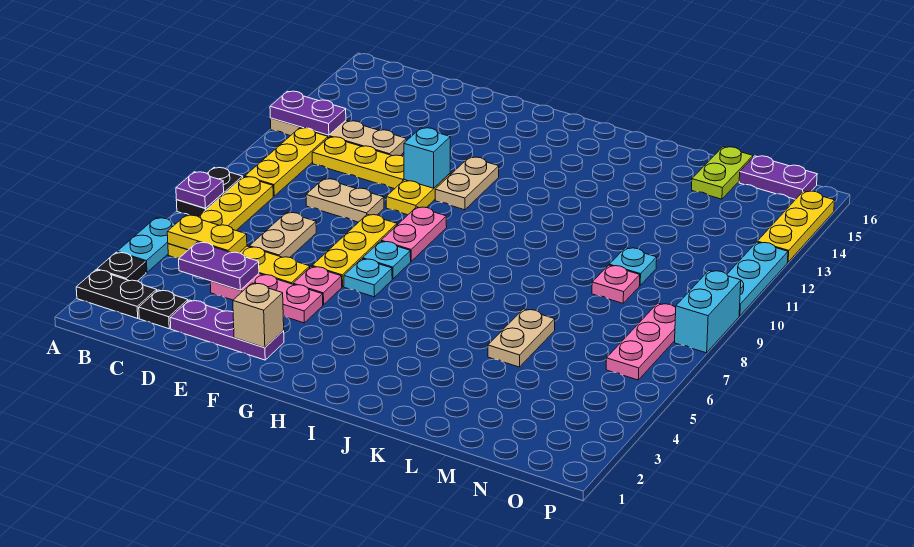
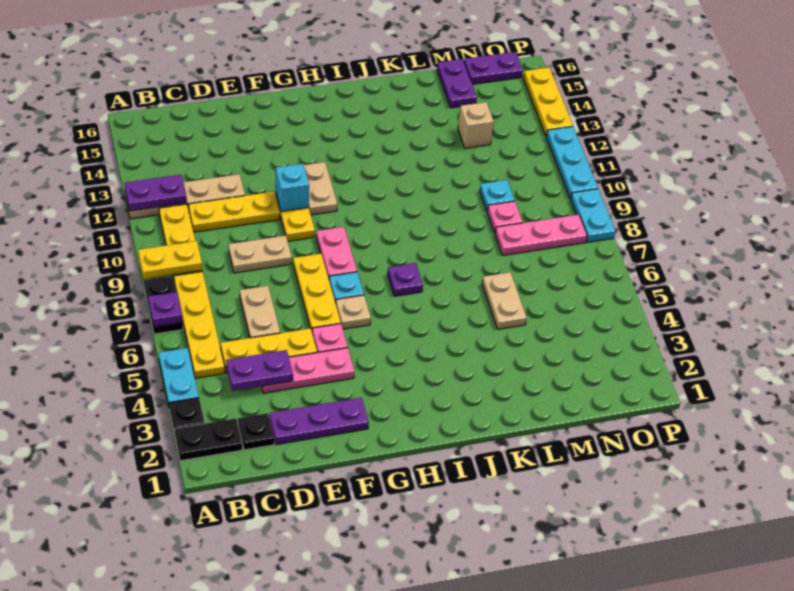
yellow plate B5:C5 level 2 -> yellow plate A9:B9 level 2
tan brick F2 level 2 -> tan brick M13 level 1
cyan plate G6 level 1 -> tan plate G6 level 1
none -> purple plate I7 level 1
lime plate M15:M16 level 1 -> purple plate M15:M16 level 1
pink plate O6:O8 level 1 -> pink plate M8:O8 level 1
cyan brick P8:P9 level 1 -> cyan plate P8:P9 level 1

